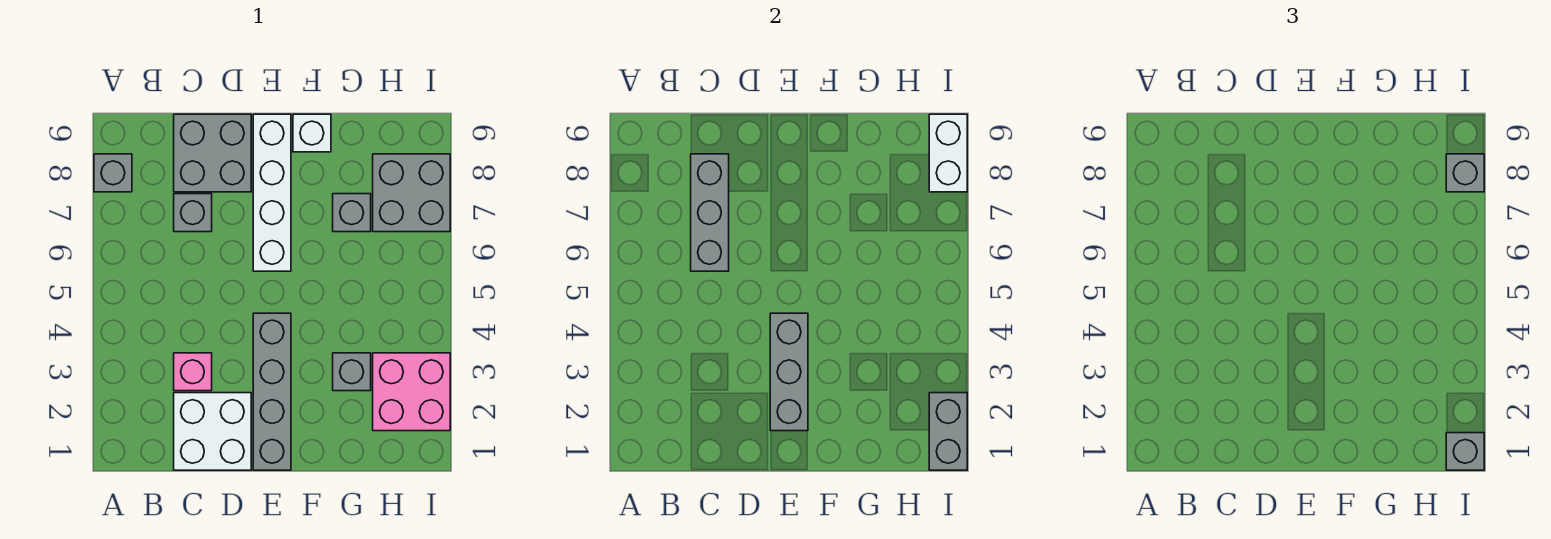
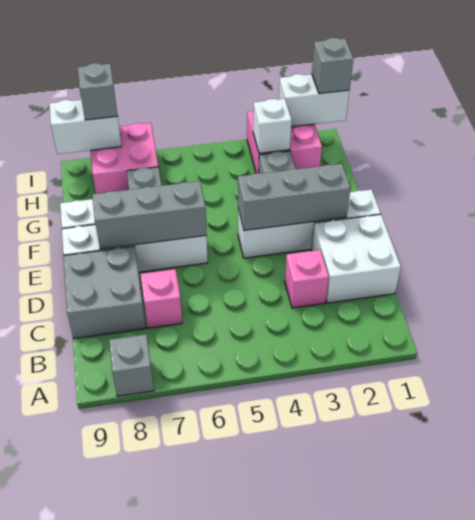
grey brick C6:C8 level 2 -> grey brick E6:E8 level 2
grey brick C7 level 1 -> pink brick C7 level 1
grey brick E1:E4 level 1 -> white brick E1:E4 level 1
none -> white brick H3 level 2
grey brick H7:I8 level 1 -> pink brick H7:I8 level 1
grey brick I1:I2 level 2 -> white brick I1:I2 level 2

